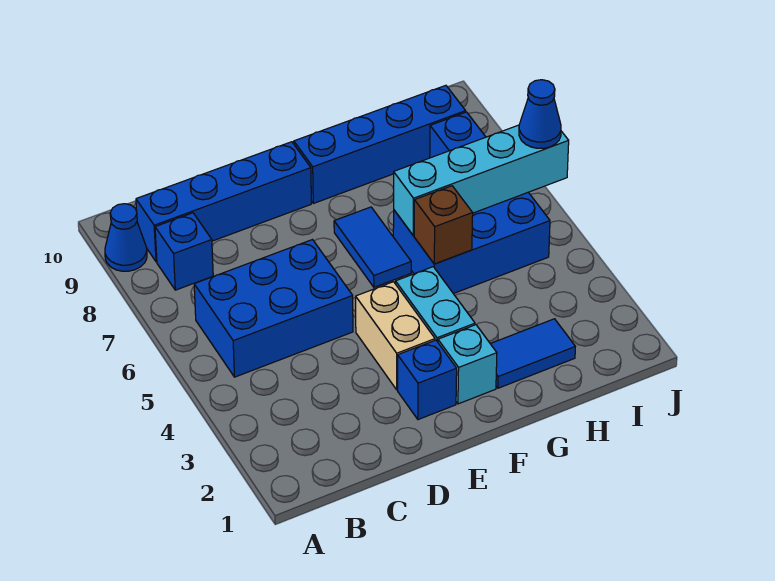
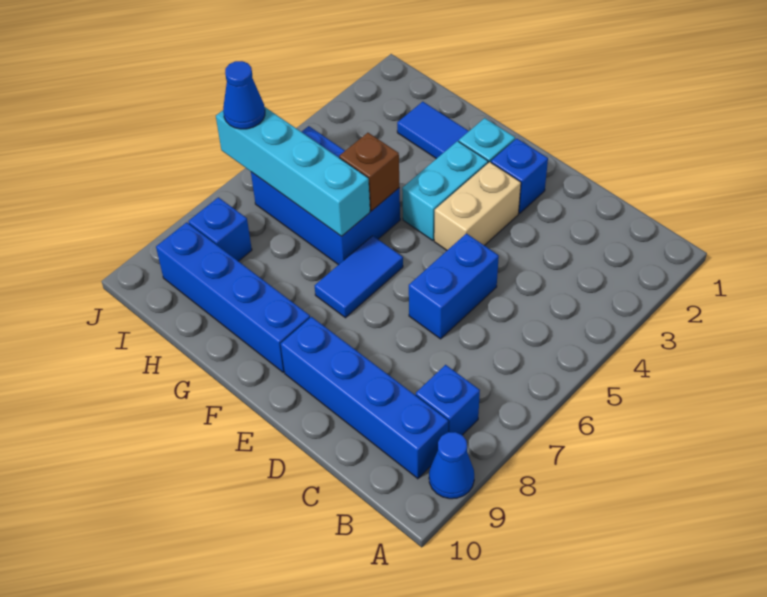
blue brick B5:D6 level 1 -> blue brick D5:D6 level 1

